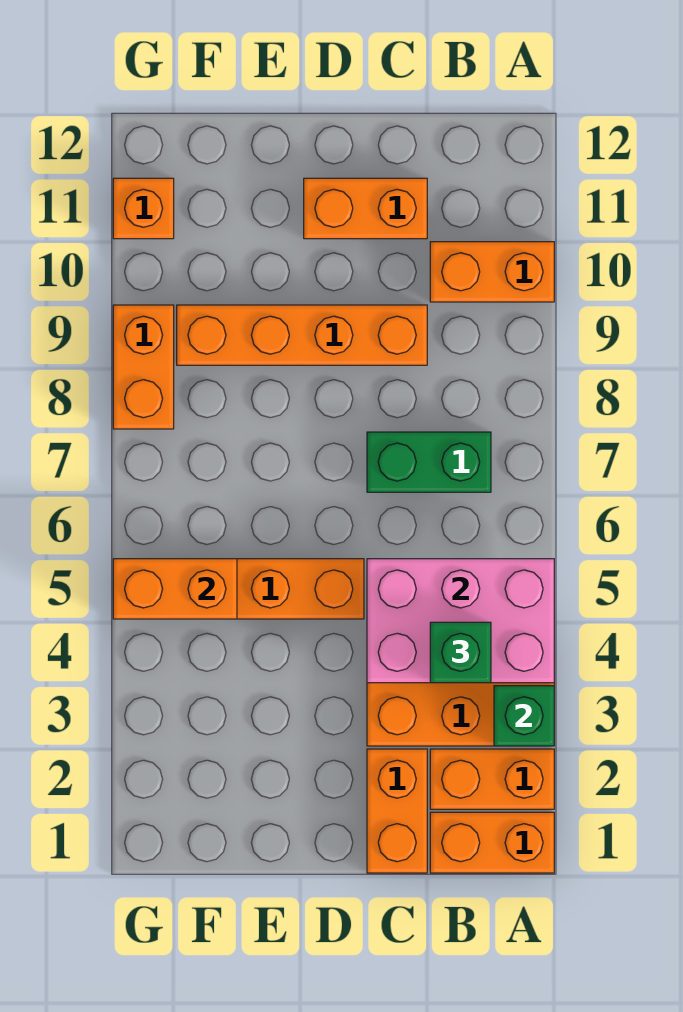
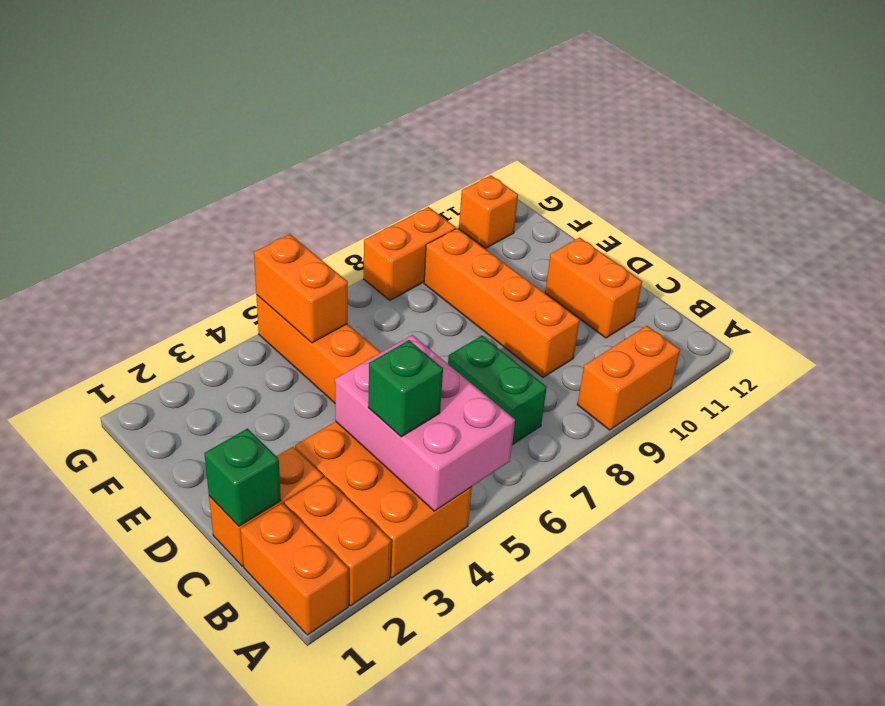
green brick A3 level 2 -> green brick C1 level 2
orange brick A10:B10 level 1 -> orange brick A9:A10 level 1

